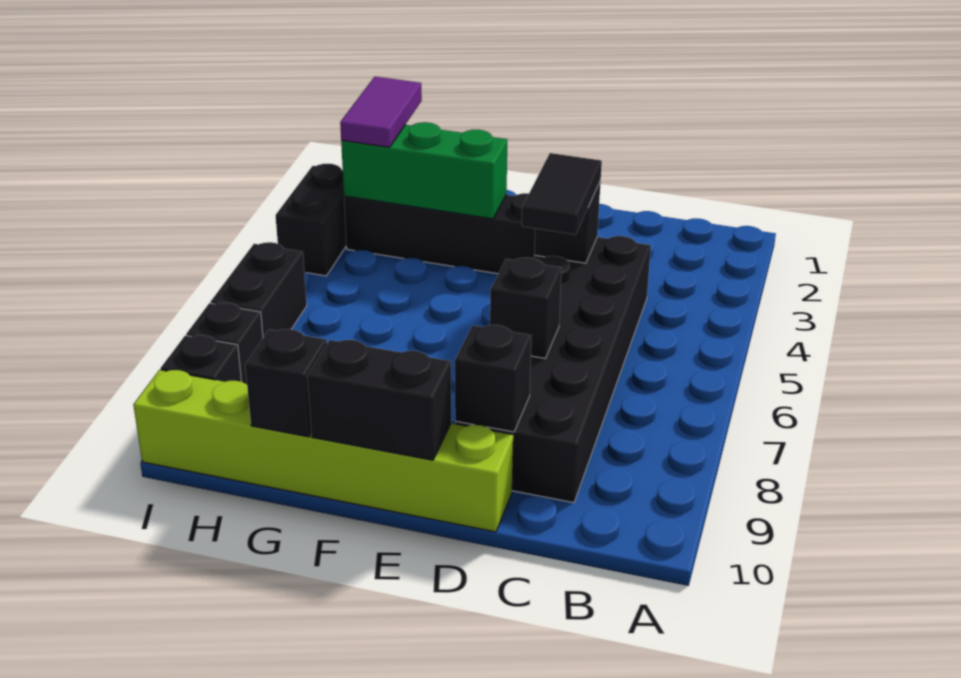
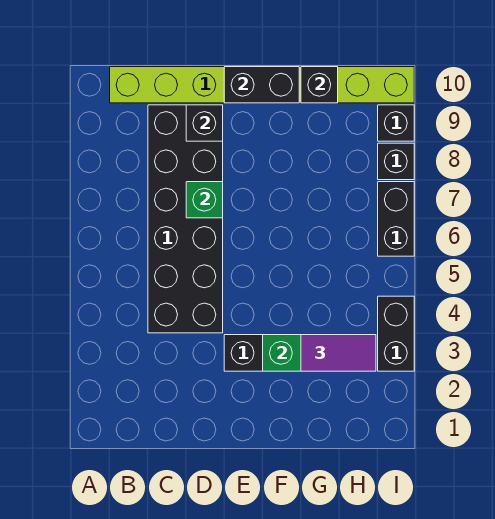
black brick D4 level 2 -> none
black tile D4:D5 level 3 -> none
black brick D7 level 2 -> green brick D7 level 2
lime brick D10:I10 level 1 -> lime brick B10:I10 level 1
purple tile H2:H3 level 3 -> purple tile G3:H3 level 3

